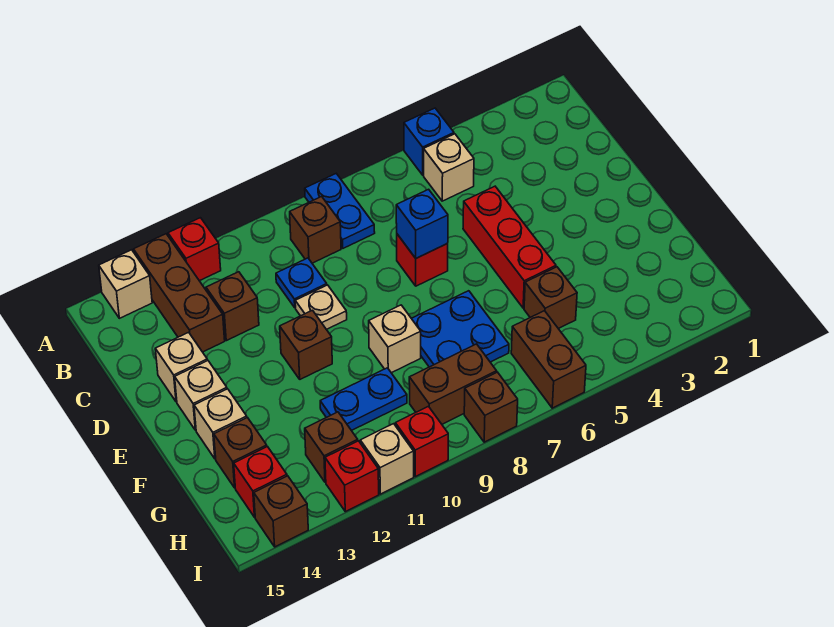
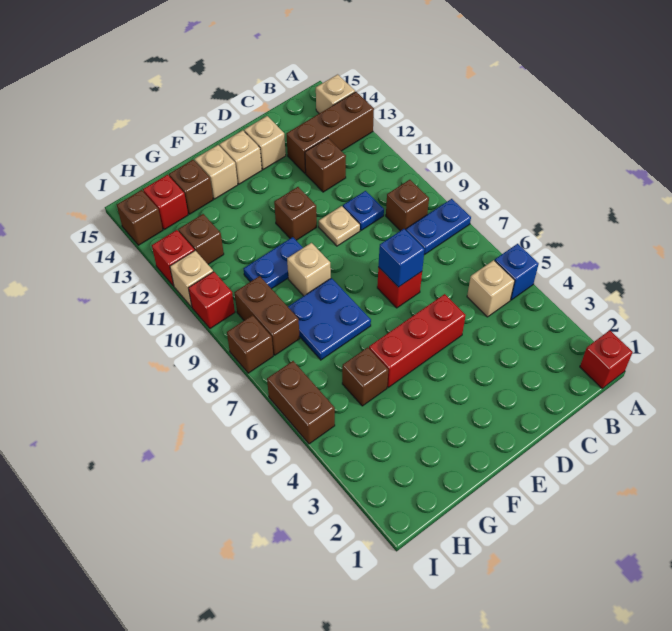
red brick A12 level 1 -> red brick A1 level 1
blue plate G10:G11 level 1 -> blue plate F10:G10 level 1
brown brick H6:I6 level 1 -> brown brick I5:I6 level 1

